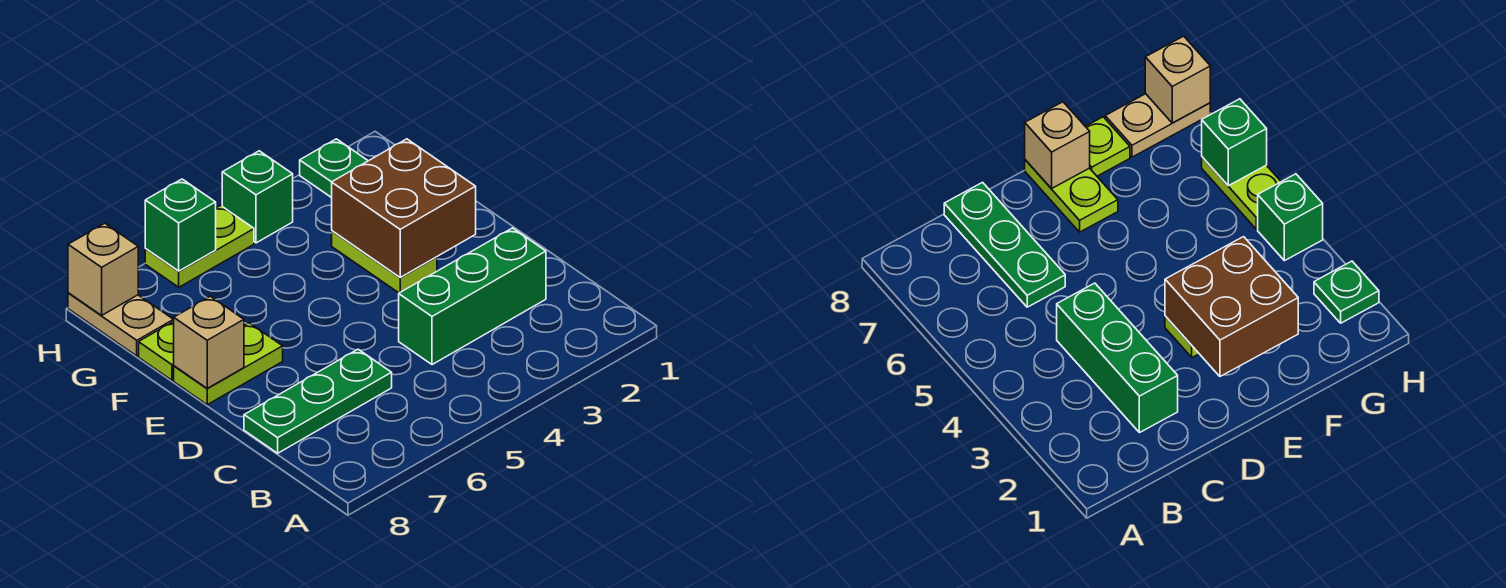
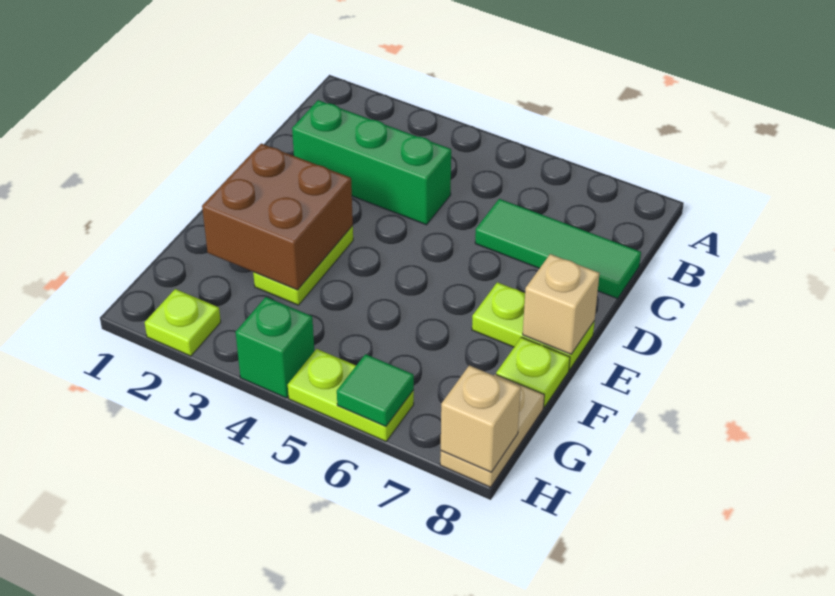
green plate C6:C8 level 1 -> green tile C6:C8 level 1
green plate H2 level 1 -> lime plate H2 level 1
green brick H6 level 2 -> green tile H6 level 2

